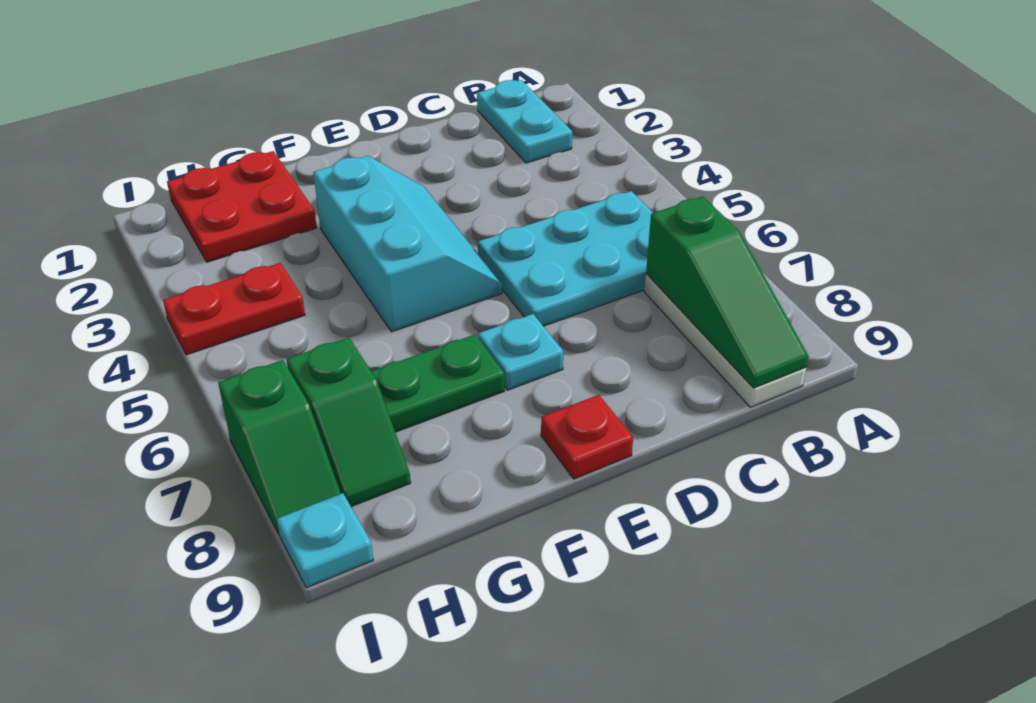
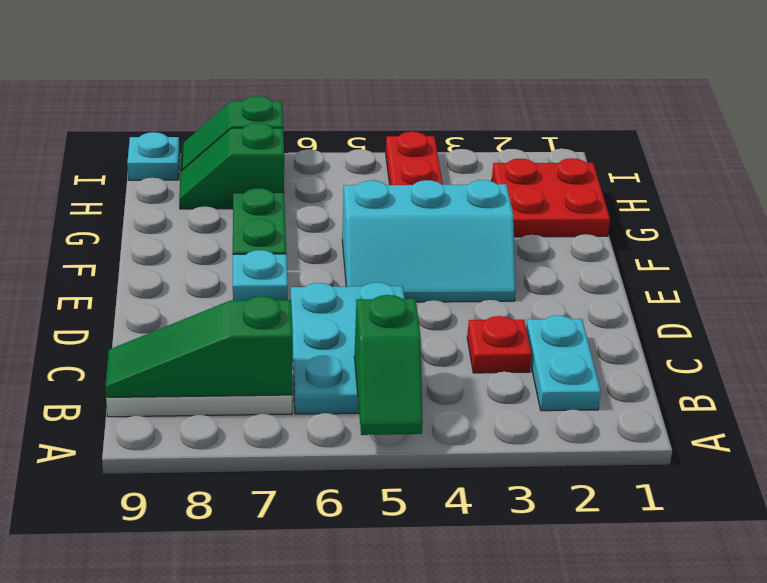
none -> green slope A5:B5 level 2 top B
cyan plate B1:B2 level 1 -> cyan plate B2:C2 level 1
red plate E9 level 1 -> red plate C3 level 1

